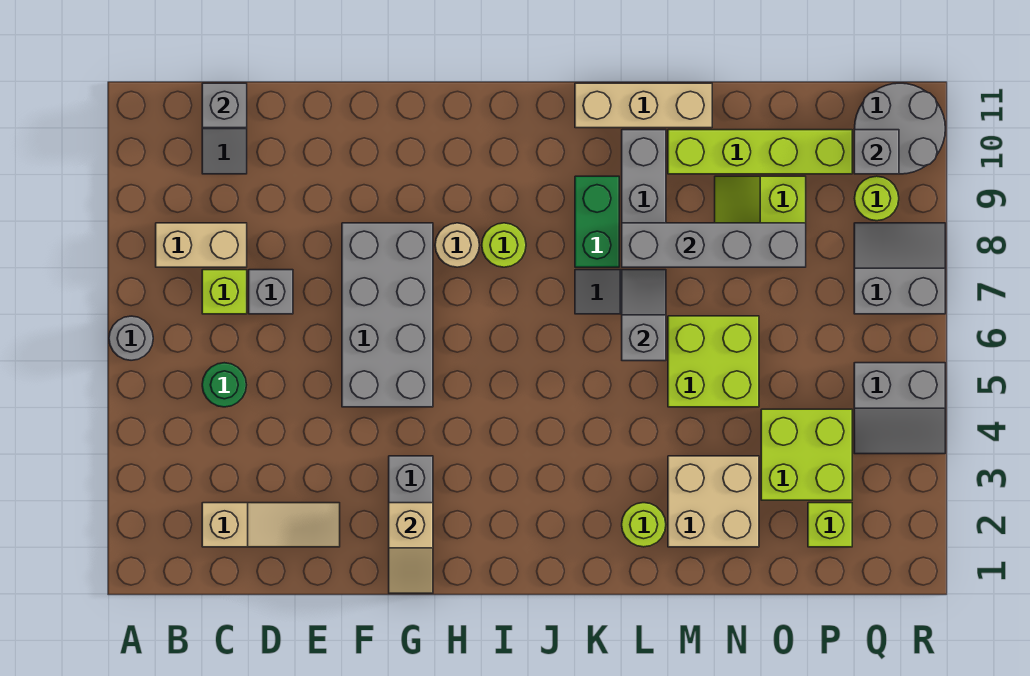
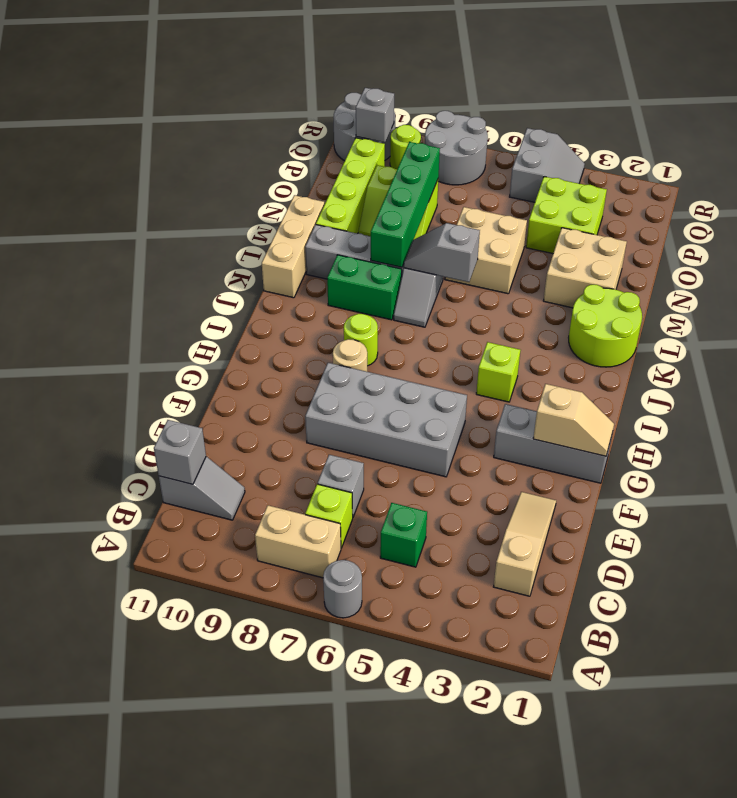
tan brick B8:C8 level 1 -> tan brick B7:B8 level 1
green round brick C5 level 1 -> green brick C5 level 1
lime round brick L2 level 1 -> lime round brick K1:L2 level 1
grey brick L8:O8 level 2 -> green brick L8:O8 level 2
lime brick M5:N6 level 1 -> tan brick M5:N6 level 1
lime brick P2 level 1 -> lime brick I4 level 1
grey slope Q7:R8 level 1 top 7 -> grey round brick Q7:R8 level 1

